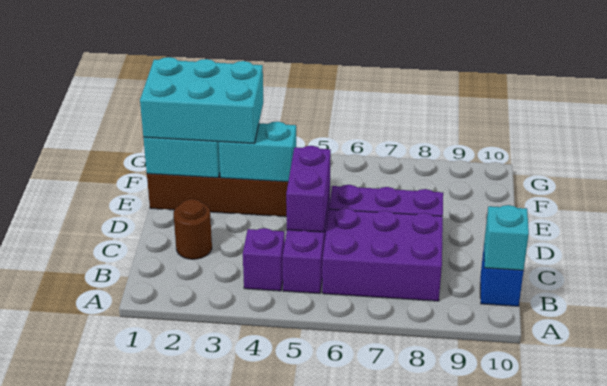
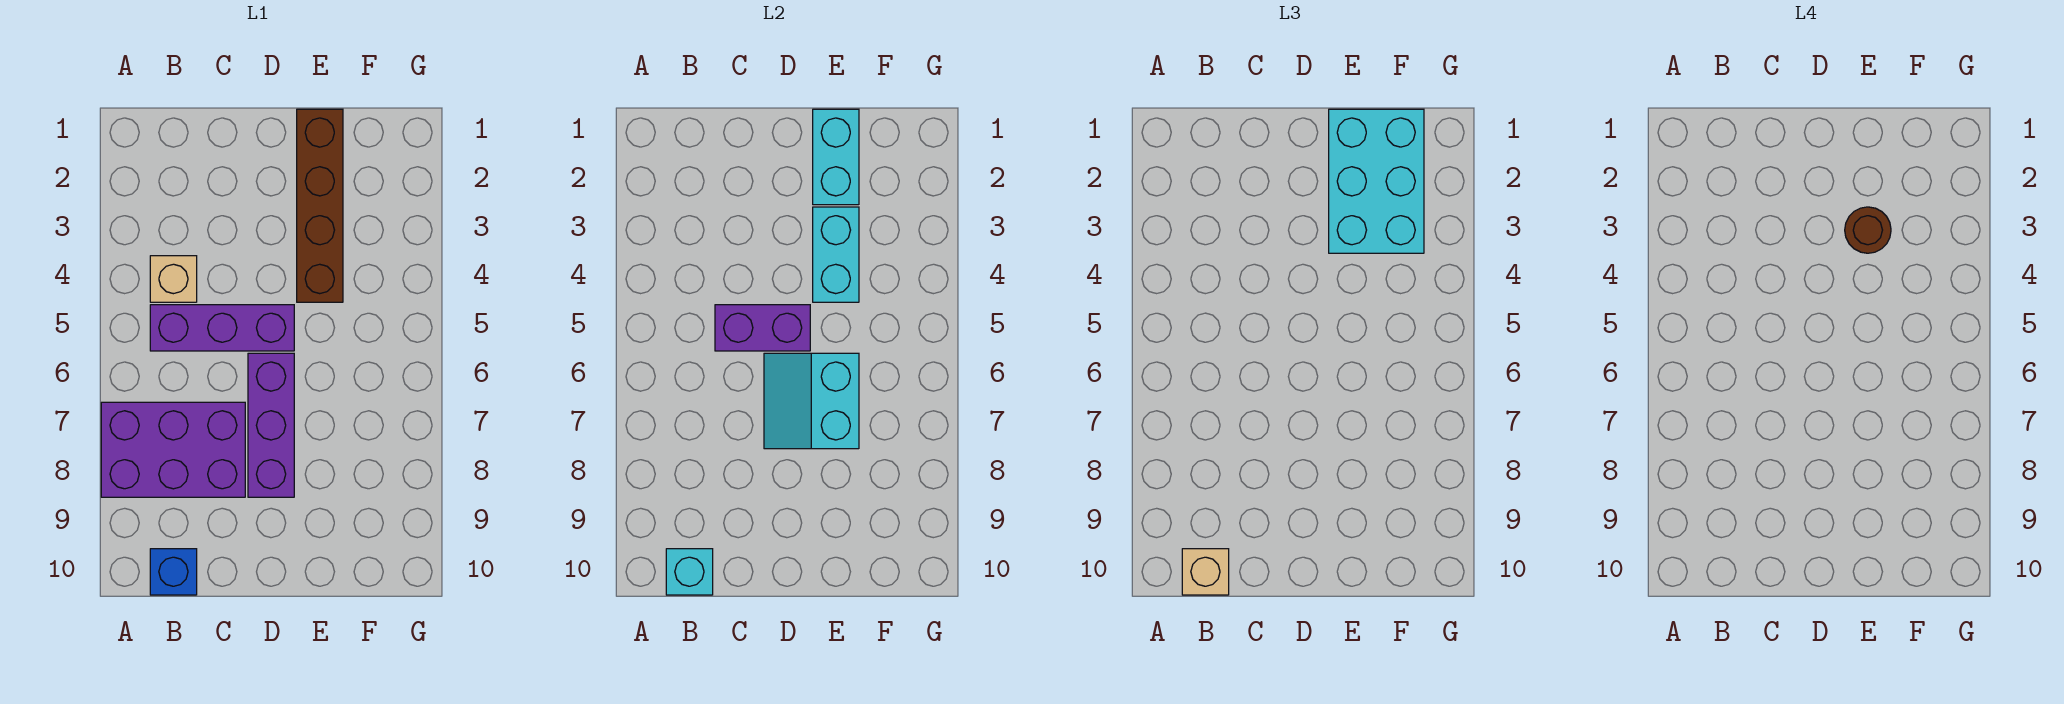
purple brick B4 level 1 -> tan brick B4 level 1
purple brick B6:C8 level 1 -> purple brick A7:C8 level 1
none -> tan brick B10 level 3
brown round brick C2 level 1 -> brown round brick E3 level 4
none -> cyan slope D6:E7 level 2 top E

